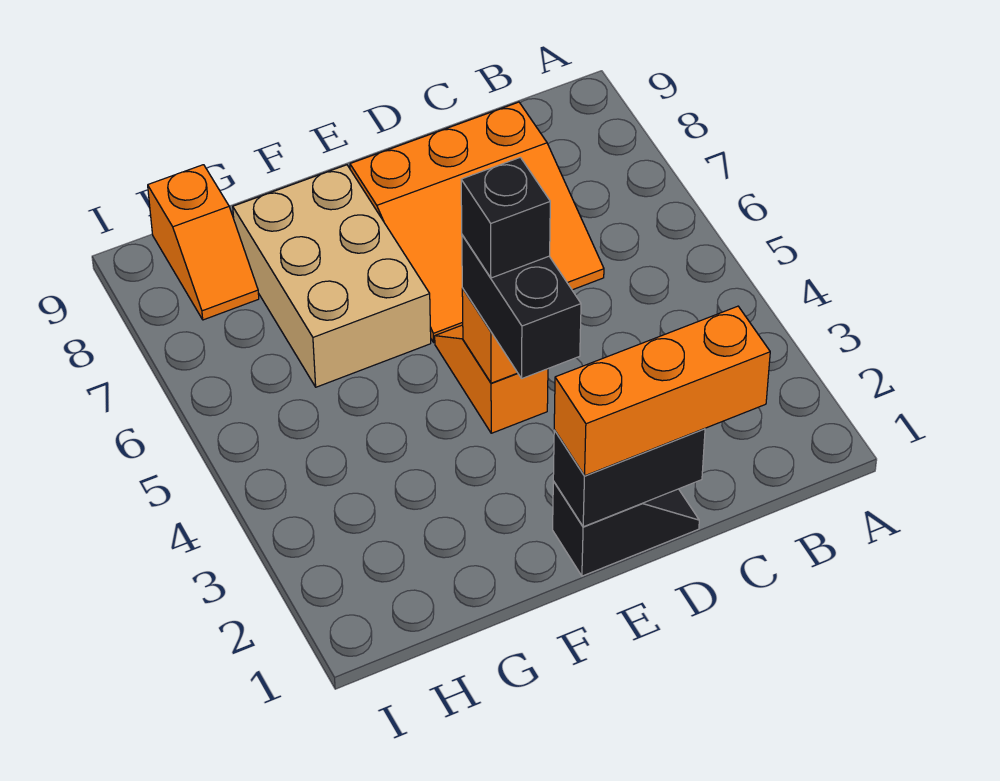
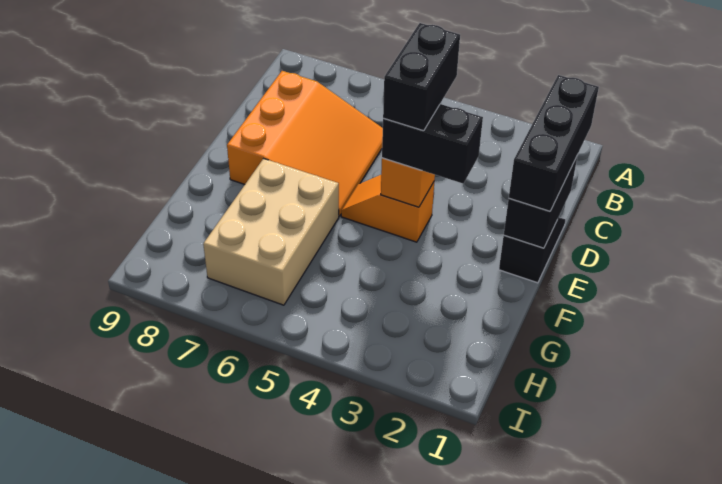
orange brick C1:E1 level 3 -> black brick C1:E1 level 3
black brick E4 level 4 -> black brick D4:E4 level 4
tan brick F6:G8 level 1 -> tan brick F6:H7 level 1
orange slope H8:H9 level 1 top 9 -> none

